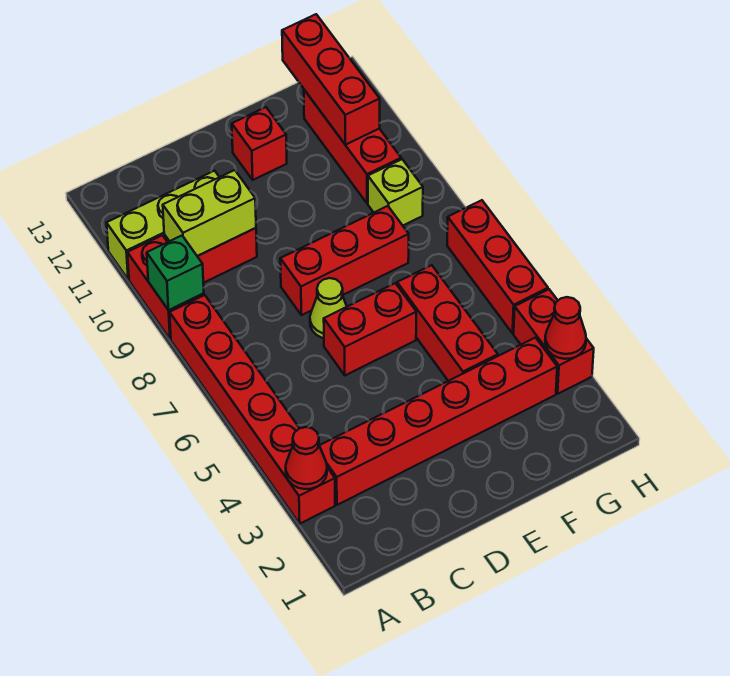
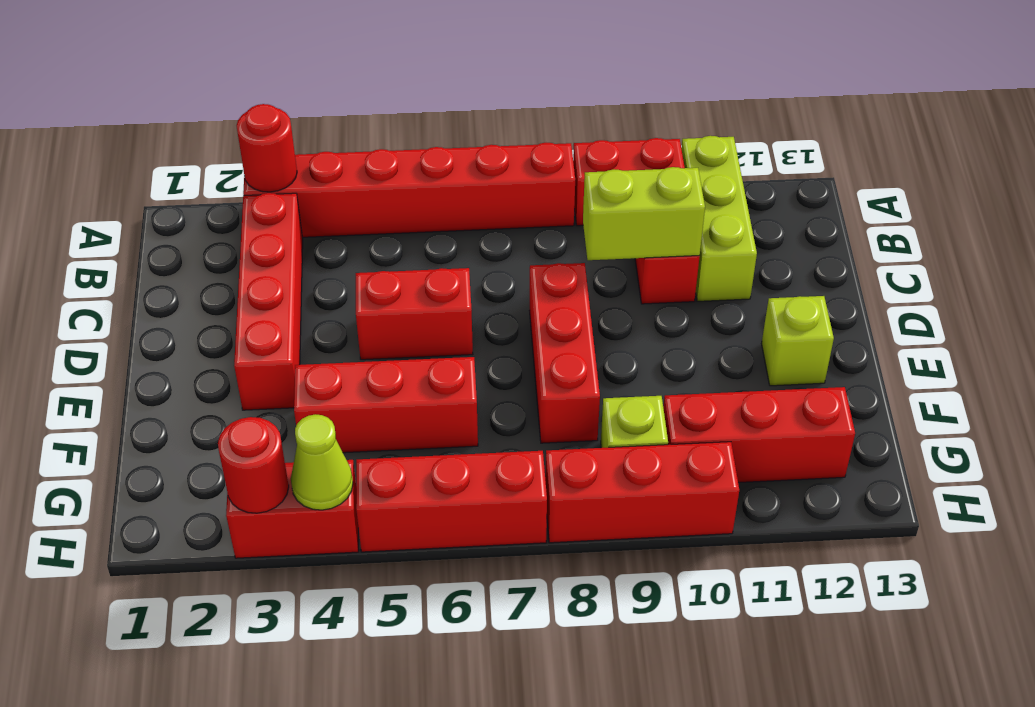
red cone A3 level 2 -> red round brick A3 level 2
green brick A9 level 2 -> none
red brick B3:G3 level 1 -> red brick B3:E3 level 1
lime brick B10:C10 level 2 -> lime brick C9:C10 level 2
red brick D6:E6 level 1 -> red brick D5:D6 level 1
lime cone D7 level 1 -> lime cone H4 level 2
red brick E12 level 1 -> lime brick E12 level 1
red brick G11:G13 level 2 -> red brick H8:H10 level 1
red cone H3 level 2 -> red round brick H3 level 2

